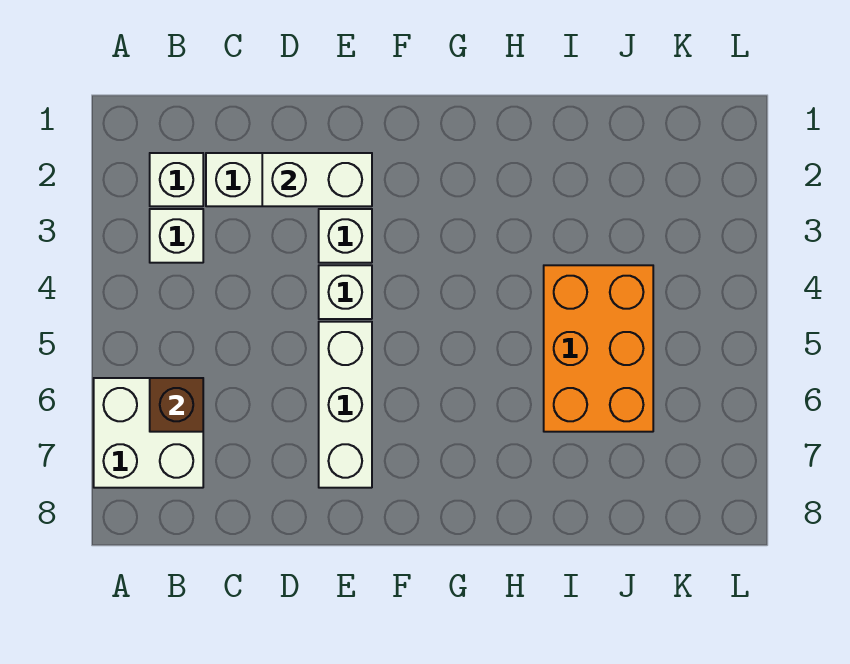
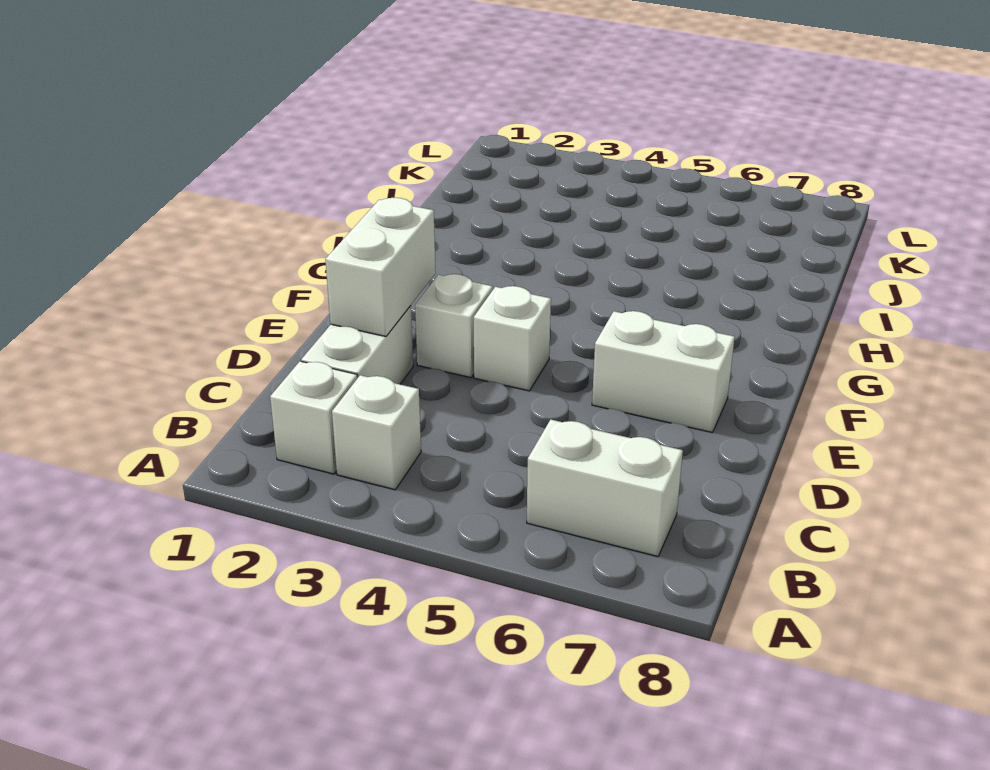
white brick A6:B7 level 1 -> white brick B6:B7 level 1
brown brick B6 level 2 -> none
white brick E5:E7 level 1 -> white brick E6:E7 level 1
orange brick I4:J6 level 1 -> none

